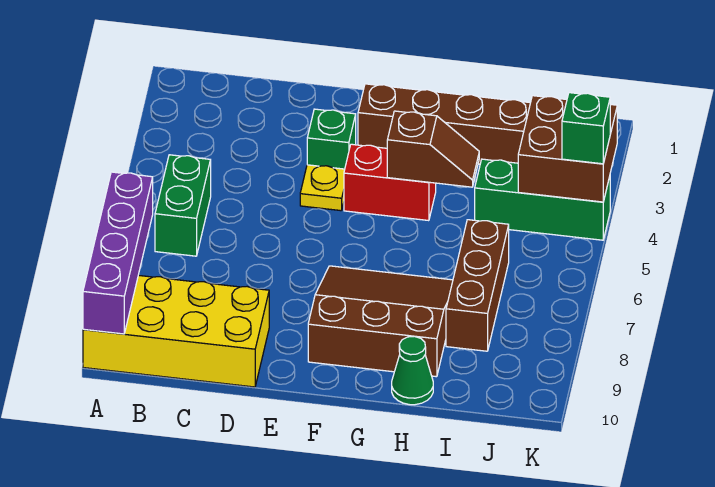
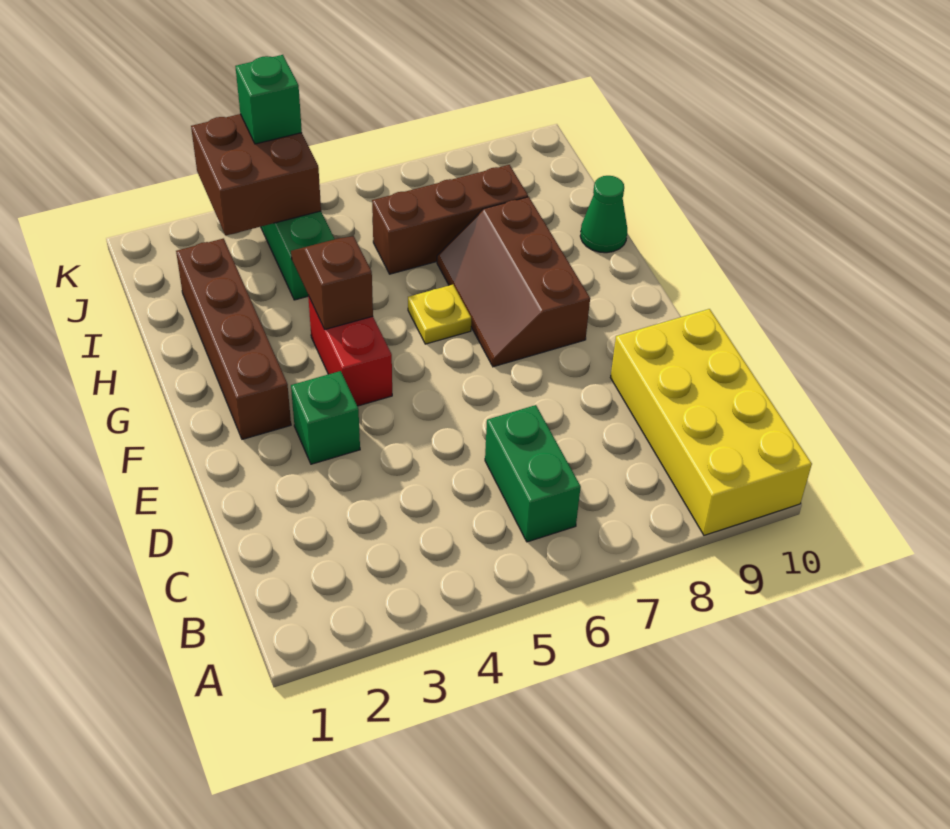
purple brick A7:A10 level 2 -> none
green brick B5:B6 level 1 -> green brick B6:C6 level 1
yellow plate E4 level 1 -> yellow plate G6 level 1
brown slope F7:H9 level 1 top 9 -> brown slope F7:H8 level 1 top 8

